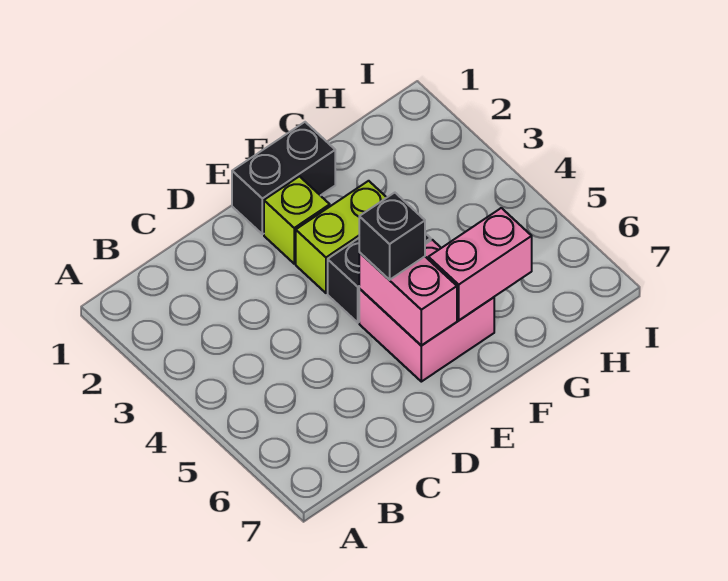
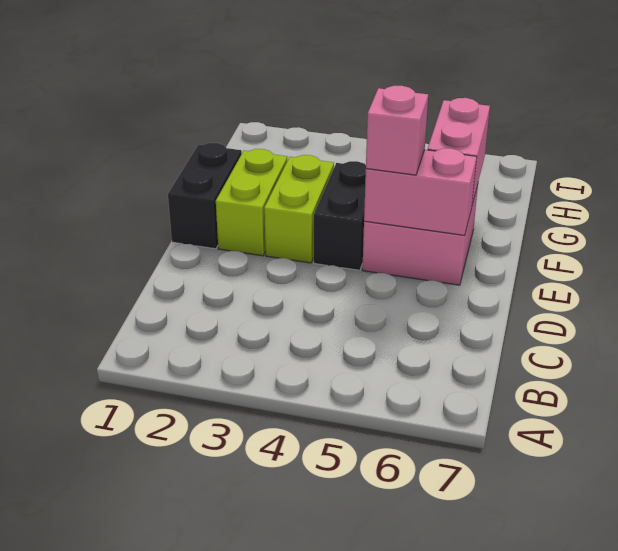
lime brick E2 level 1 -> lime brick E2:F2 level 1
black brick E5 level 3 -> pink brick E5 level 3

